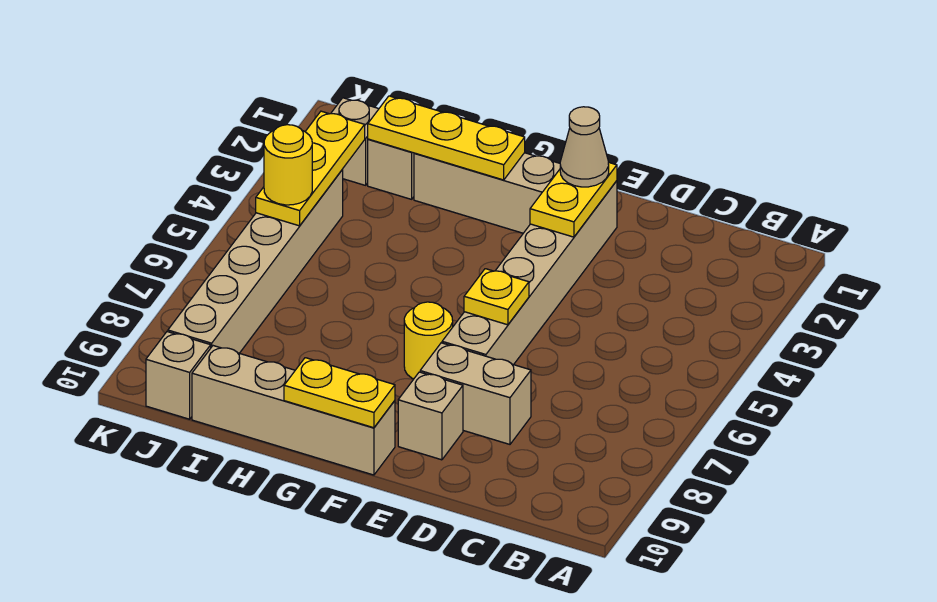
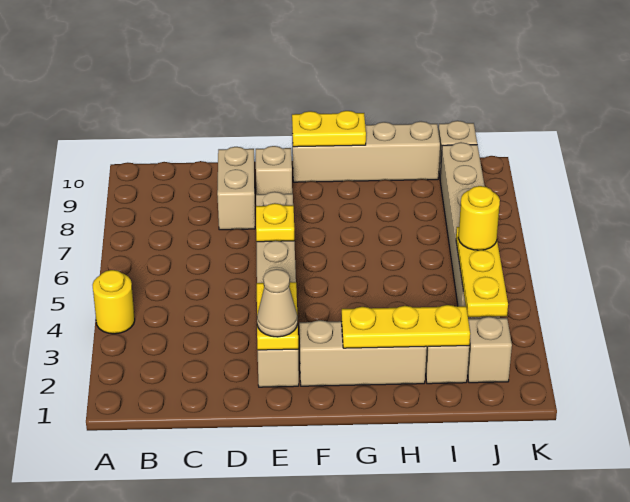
tan brick D8:E8 level 1 -> tan brick D8:D9 level 1
yellow round brick F7 level 1 -> yellow round brick A4 level 1

